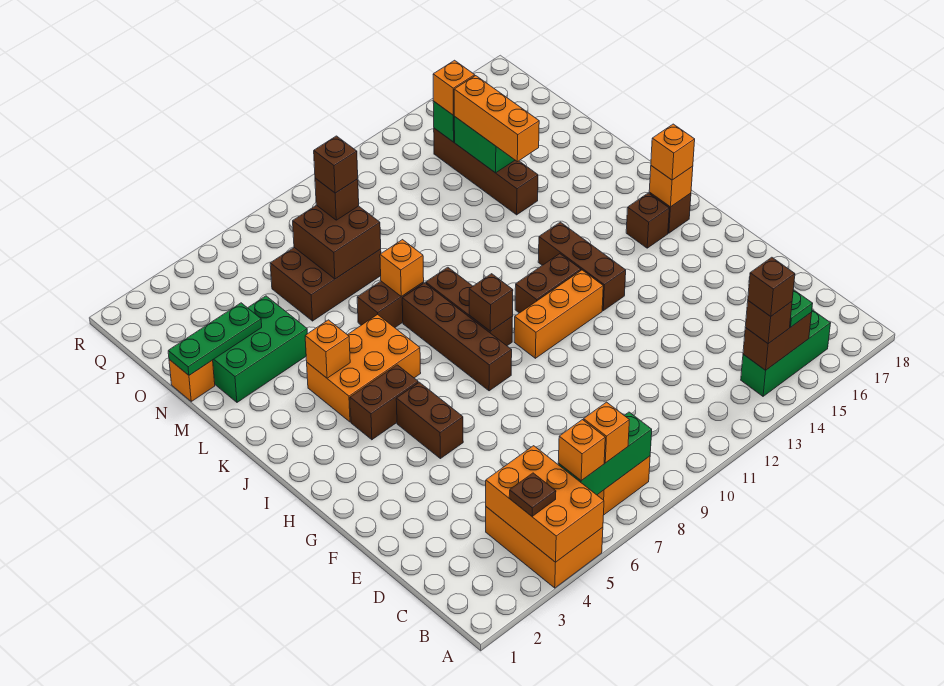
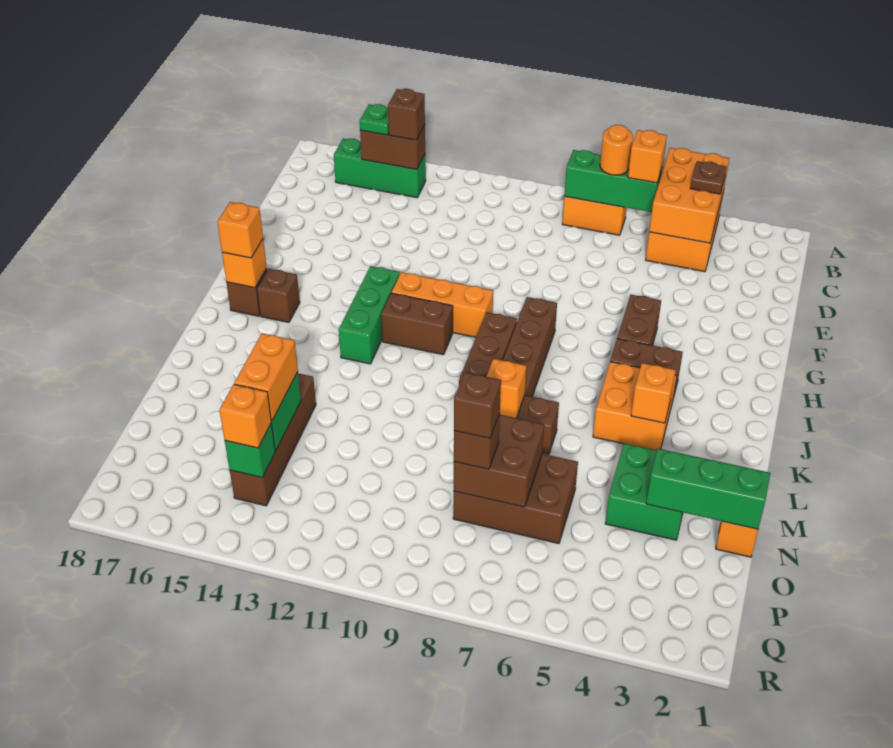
orange brick B7 level 3 -> orange round brick B7 level 3
brown brick B14 level 4 -> none
brown brick H13:J13 level 1 -> green brick H13:J13 level 1
brown brick I9 level 2 -> none
orange brick J4:K6 level 1 -> orange brick J4:K5 level 1
green brick M2:N4 level 1 -> green brick M3:N4 level 1
orange brick M14:O14 level 3 -> orange brick N14:O14 level 3
green plate N1:N3 level 2 -> green brick N1:N3 level 2

